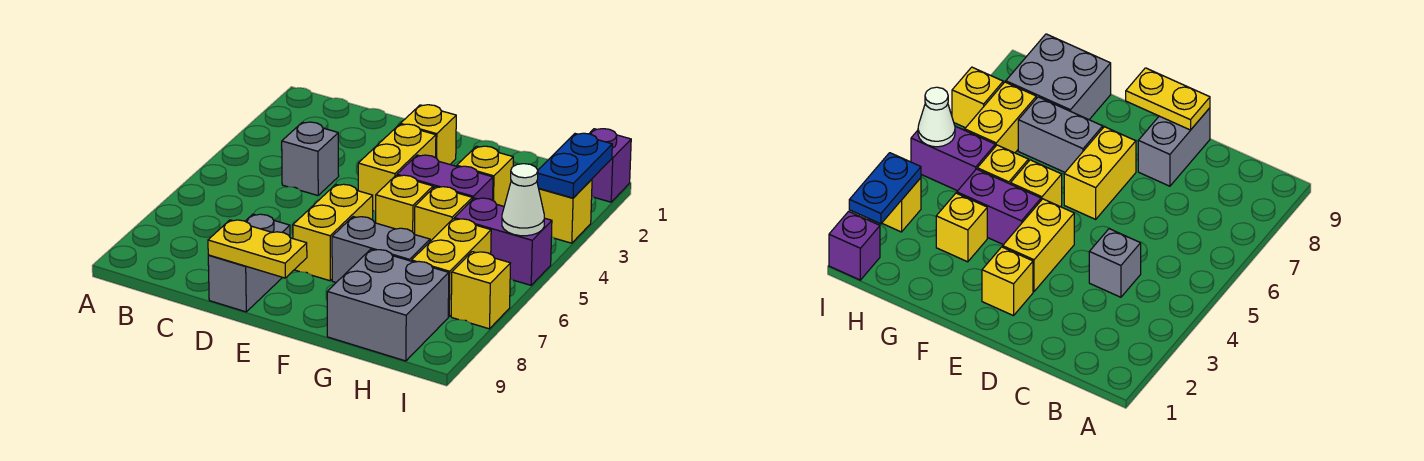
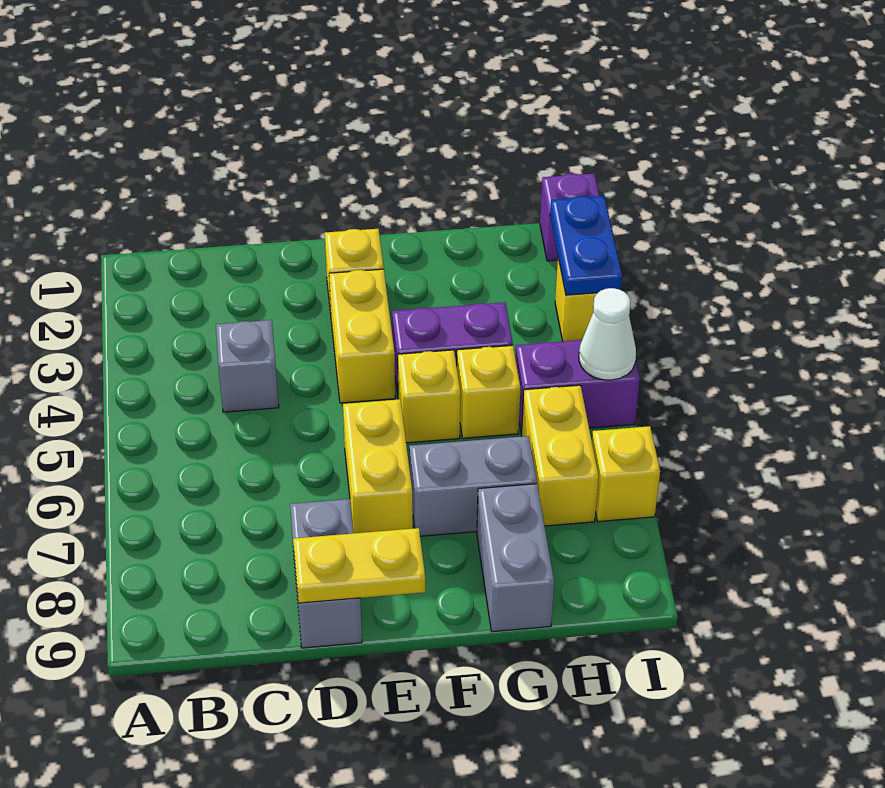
yellow brick G3 level 1 -> none
grey brick G8:H9 level 1 -> grey brick G8:G9 level 1

